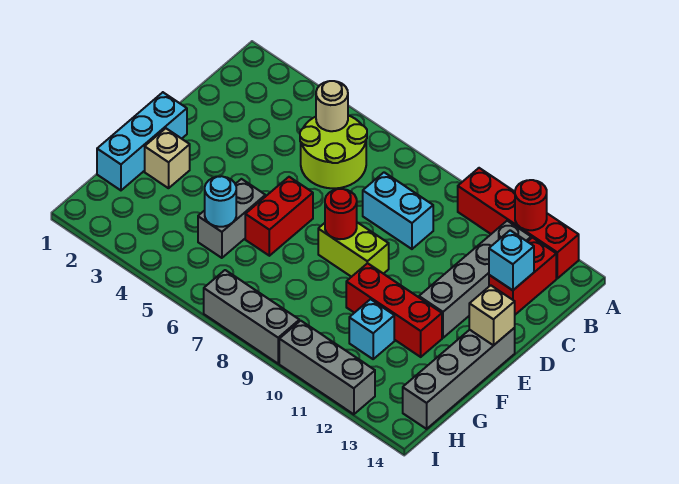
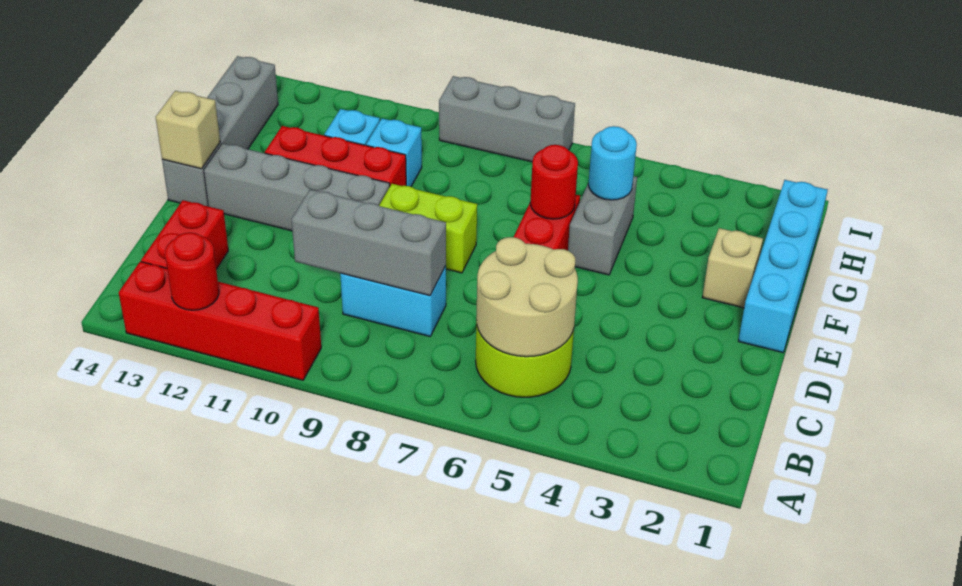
tan round brick B5 level 2 -> tan round brick B5:C6 level 2
grey brick B12:E12 level 1 -> grey brick E10:E13 level 1
cyan brick C13 level 2 -> cyan brick G10 level 1
cyan brick E1:G1 level 1 -> cyan brick E1:H1 level 1
red round brick E8 level 2 -> red round brick F6 level 2
grey brick I10:I12 level 1 -> grey brick C8:C10 level 2

